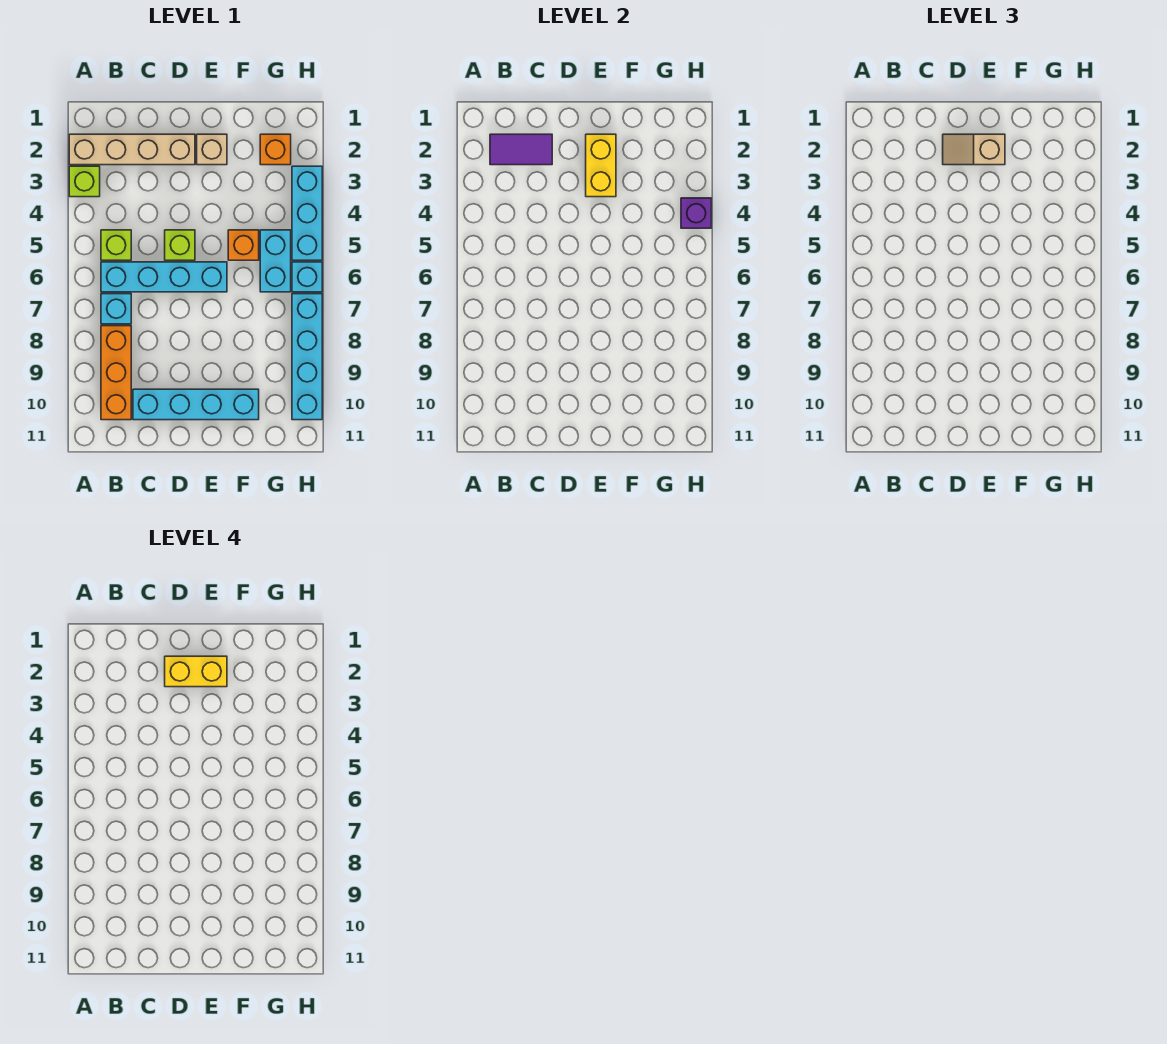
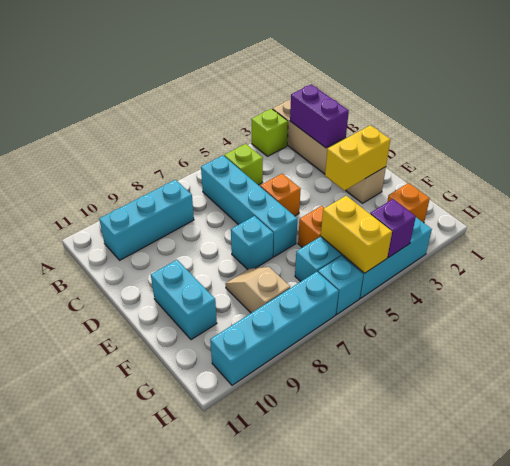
purple tile B2:C2 level 2 -> purple brick B2:C2 level 2
cyan brick B7 level 1 -> cyan brick E7 level 1
orange brick B8:B10 level 1 -> cyan brick B8:B10 level 1
cyan brick C10:F10 level 1 -> cyan brick E10:F10 level 1
tan slope D2:E2 level 3 top E -> tan slope F8:G8 level 1 top G
yellow brick D2:E2 level 4 -> yellow brick G5:H5 level 2
lime brick D5 level 1 -> orange brick D5 level 1

